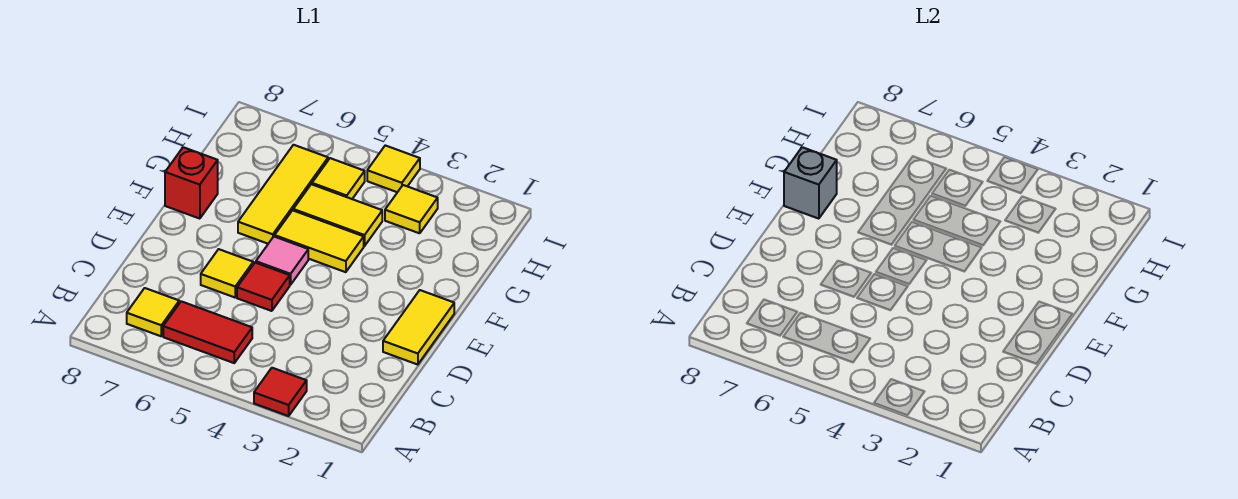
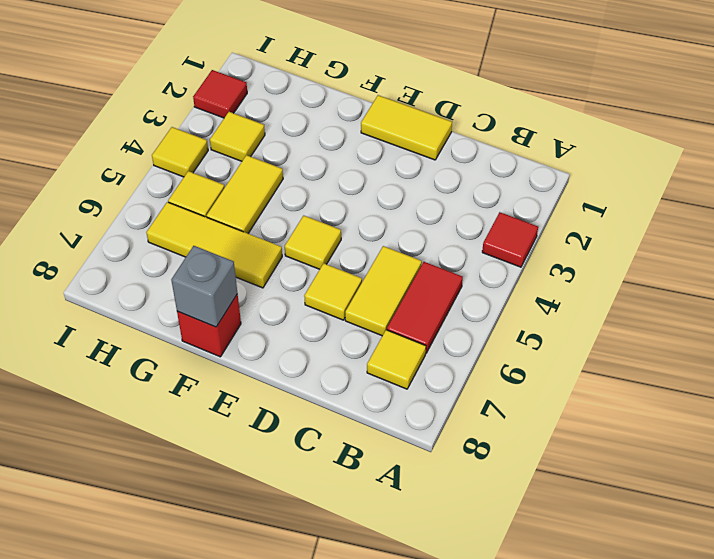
red tile D5 level 1 -> red tile I2 level 1
pink tile E5 level 1 -> yellow tile E5 level 1
yellow tile F4:F5 level 1 -> yellow tile C5:C6 level 1

